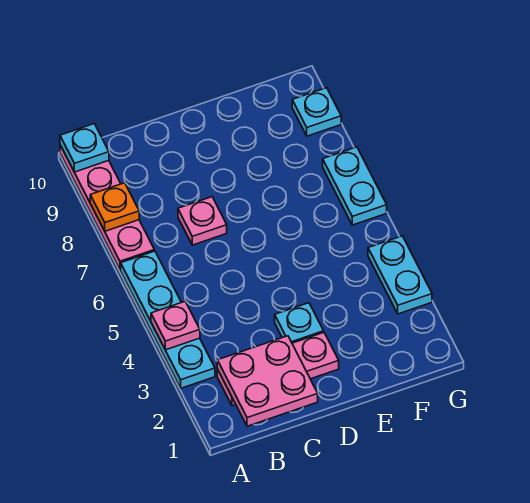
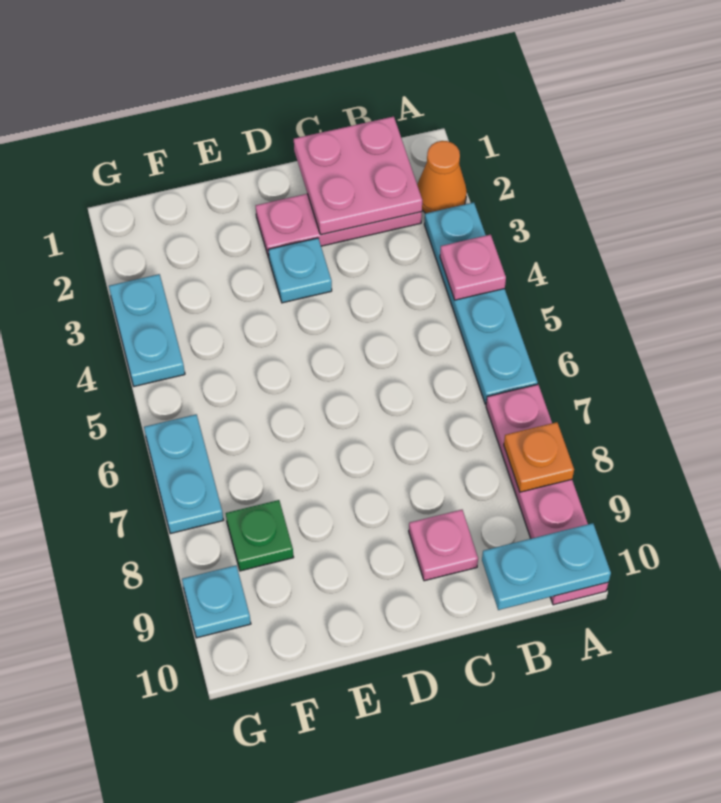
none -> orange cone A2 level 1
cyan plate A10 level 2 -> cyan plate A10:B10 level 2
pink plate C7 level 1 -> pink plate C9 level 1
none -> green plate F8 level 1

